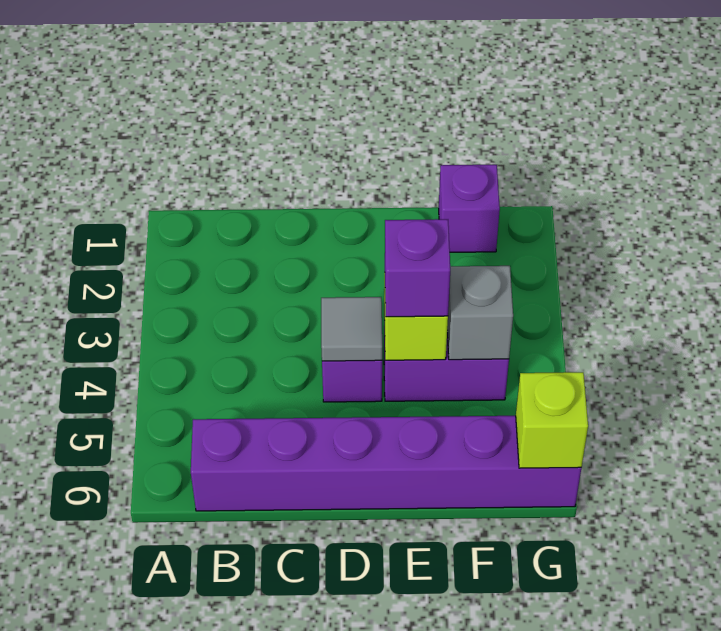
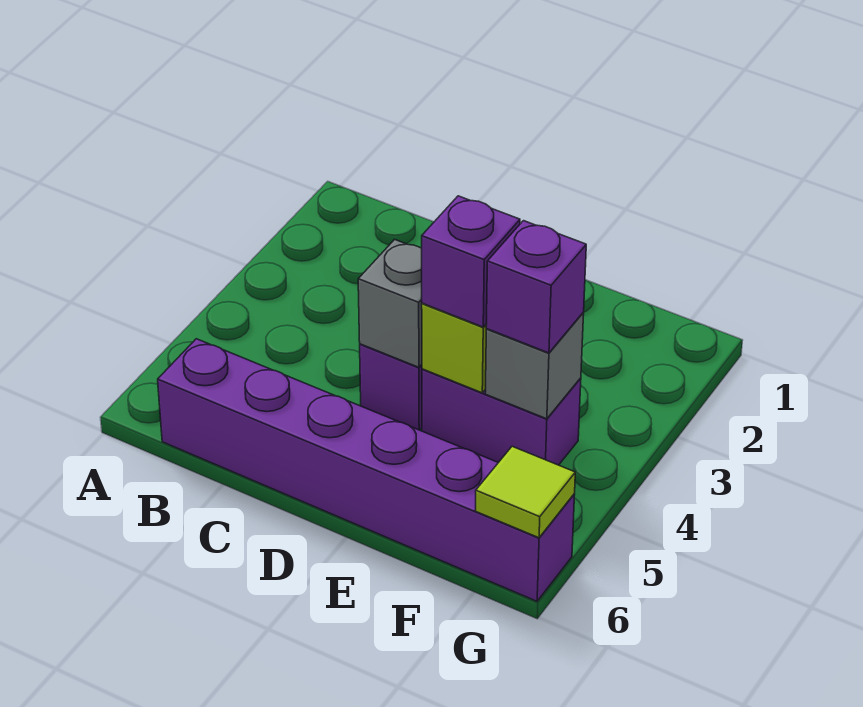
grey tile D4 level 2 -> grey brick D4 level 2
purple brick F1 level 1 -> purple brick F4 level 3
lime brick G6 level 2 -> lime tile G6 level 2

